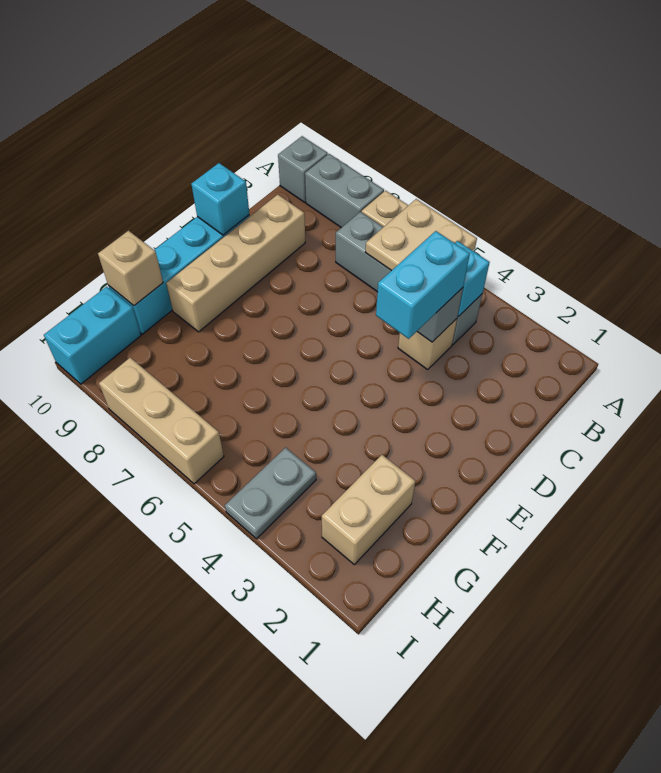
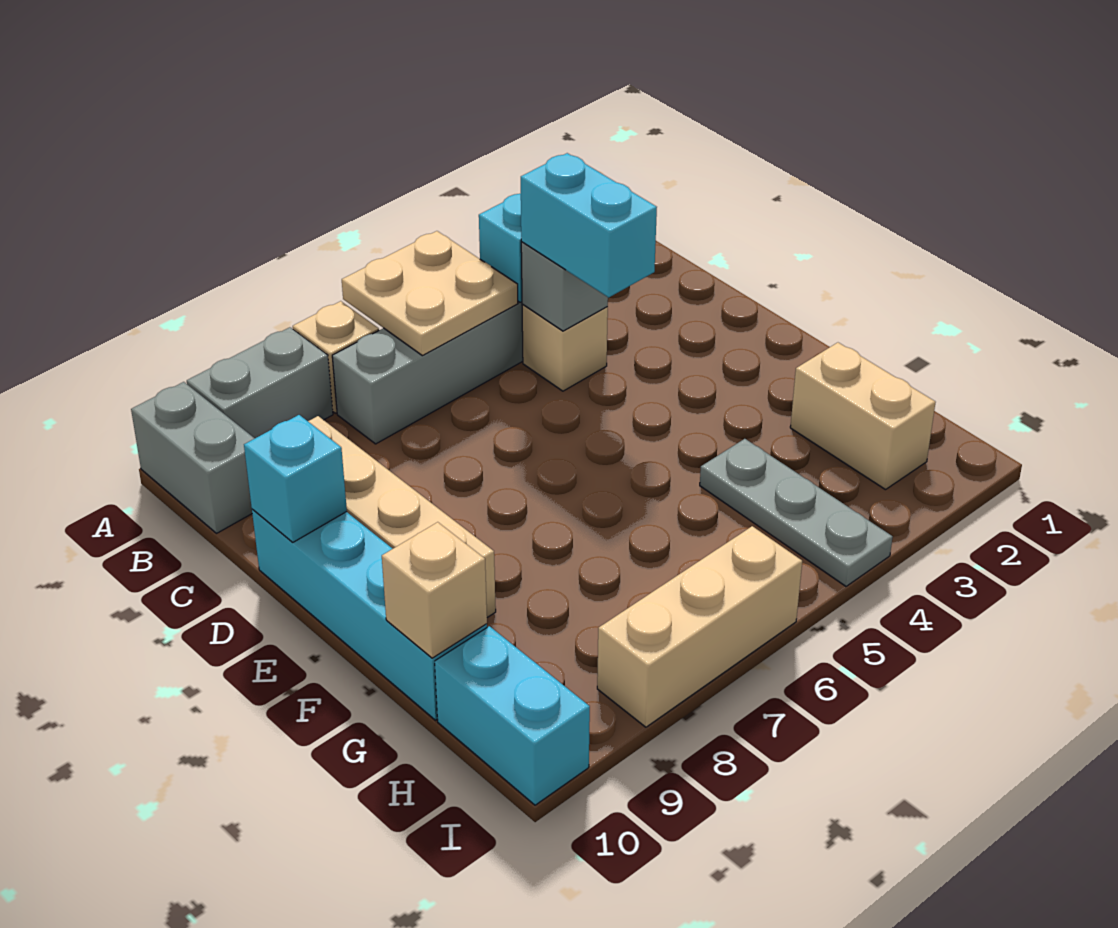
grey brick A10 level 1 -> grey brick A10:B10 level 1
grey plate H4:I4 level 1 -> grey plate G4:I4 level 1

